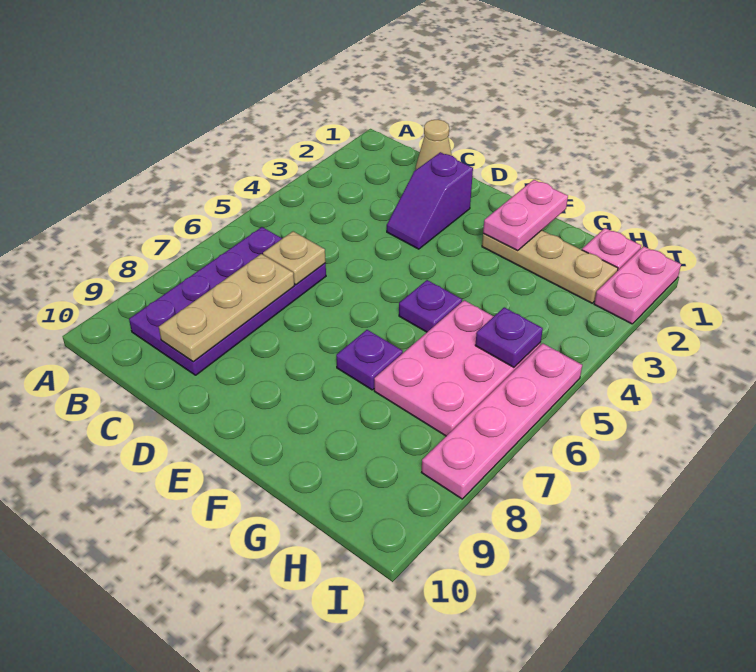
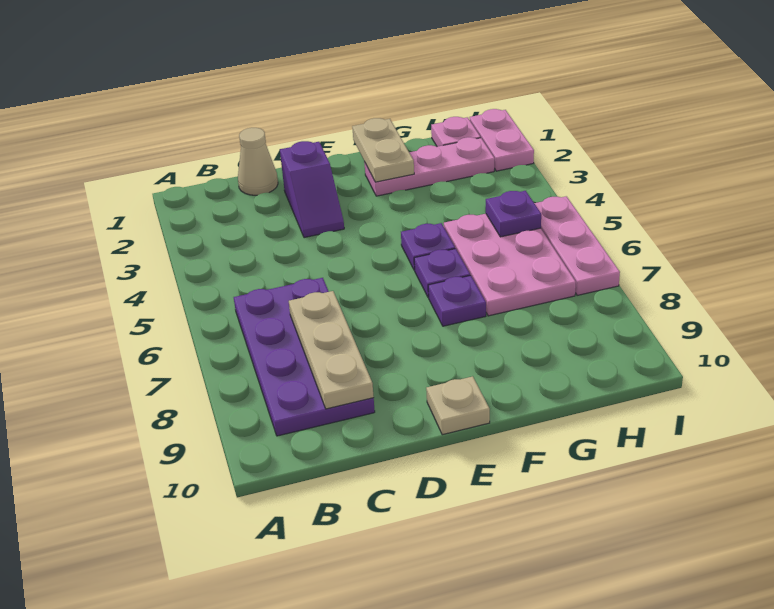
tan plate C6 level 2 -> tan plate E10 level 1
pink plate F1:F2 level 2 -> tan plate F1:F2 level 2
tan plate F2:H2 level 1 -> pink plate F2:H2 level 1
none -> purple plate F6 level 1
pink plate I5:I8 level 1 -> pink plate I5:I7 level 1

